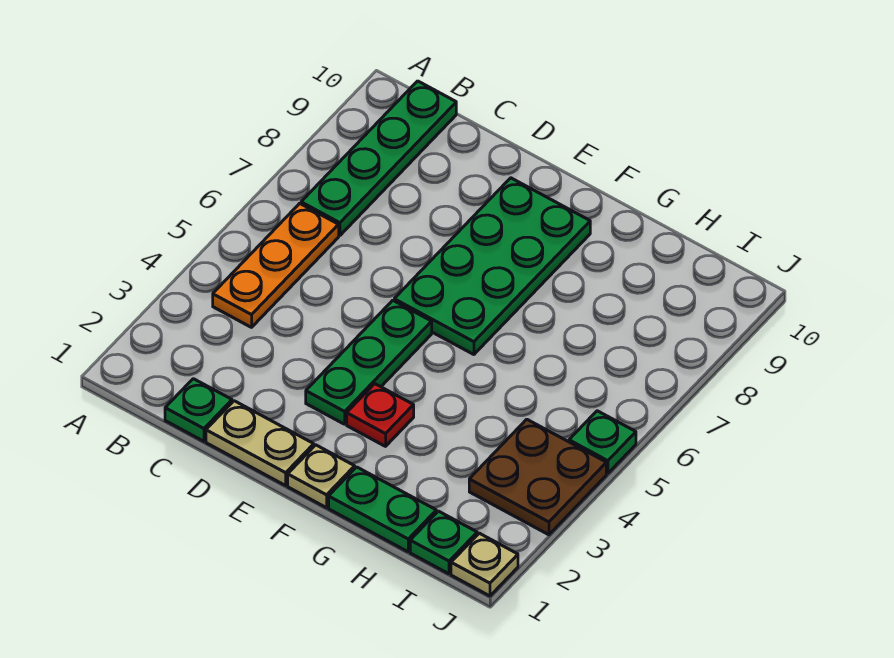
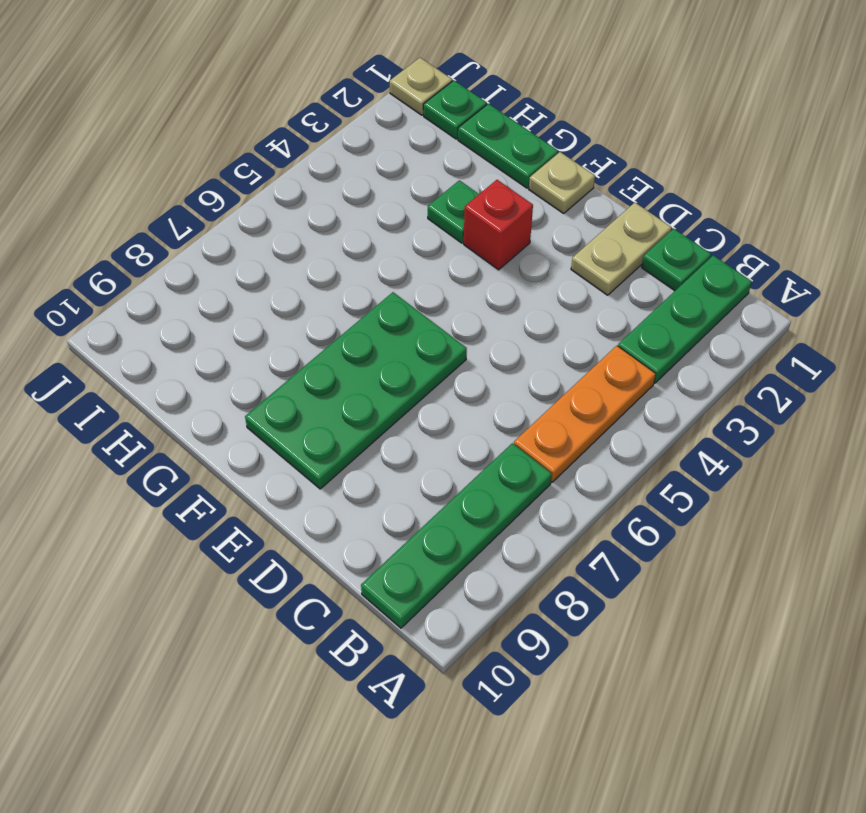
tan plate D1:E1 level 1 -> tan plate D1:D2 level 1
green plate E3:E5 level 1 -> green plate B1:B3 level 1
red plate F3 level 1 -> red brick F3 level 1
brown plate I3:J4 level 1 -> none
green plate J5 level 1 -> green plate G3 level 1

